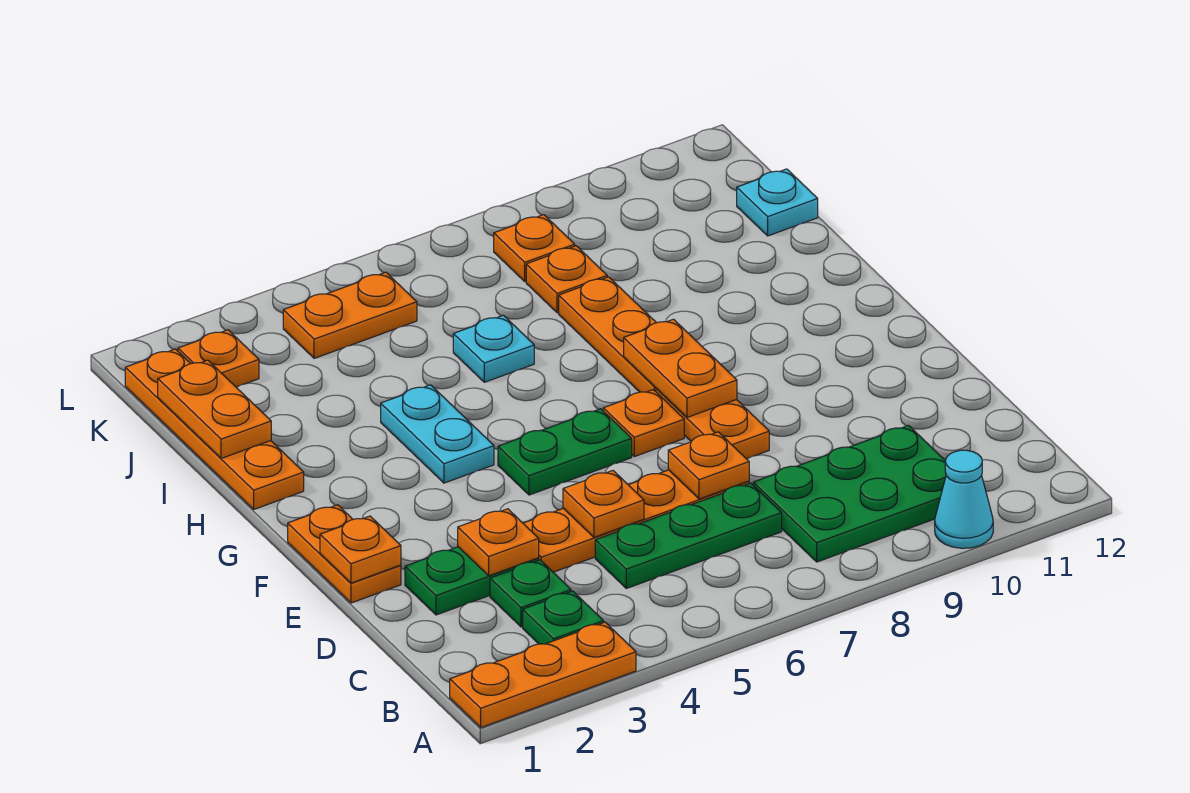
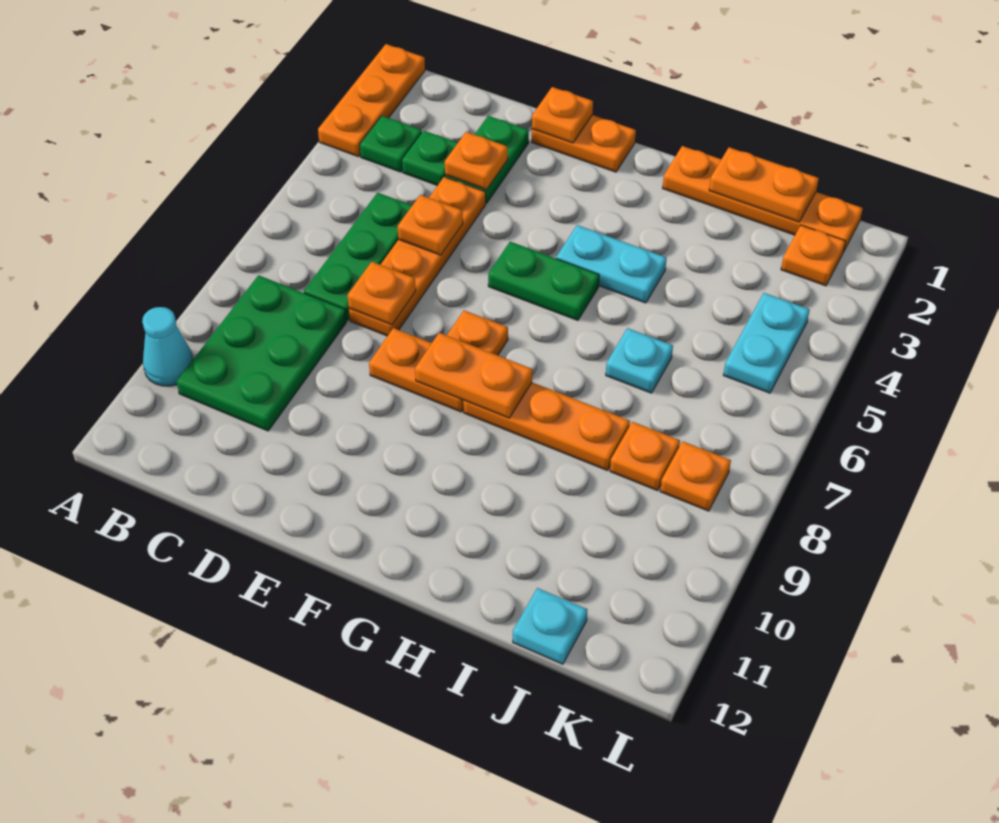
green plate F5:F6 level 1 -> green plate F5:G5 level 1
orange plate K4:K5 level 1 -> cyan plate K4:K5 level 1

